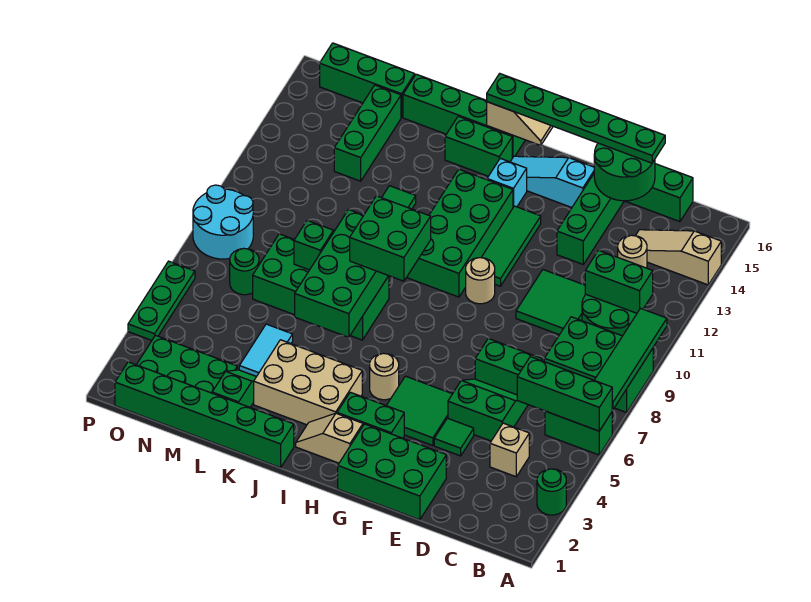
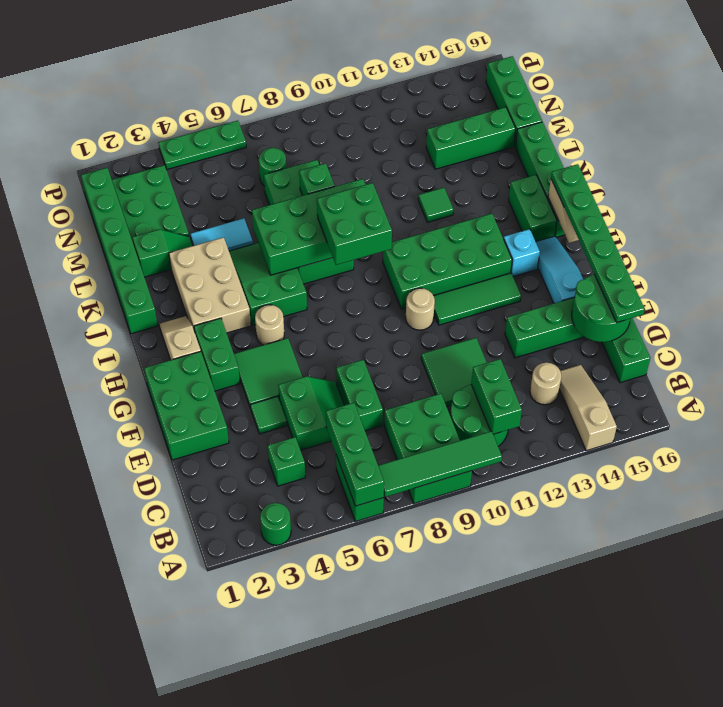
tan brick C4 level 1 -> green brick C4 level 1
none -> green slope I5:K6 level 1 top I
cyan round brick O8:P9 level 1 -> none

